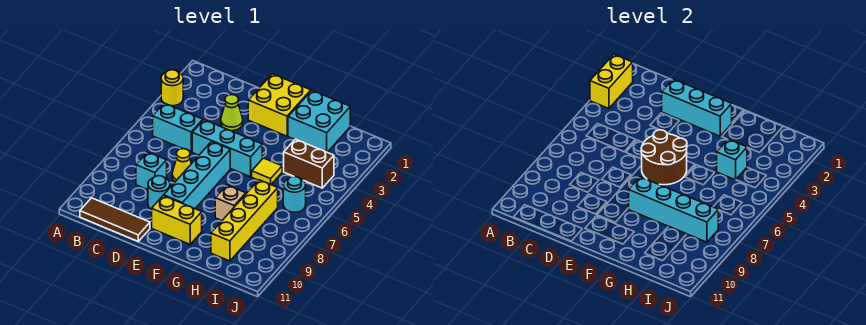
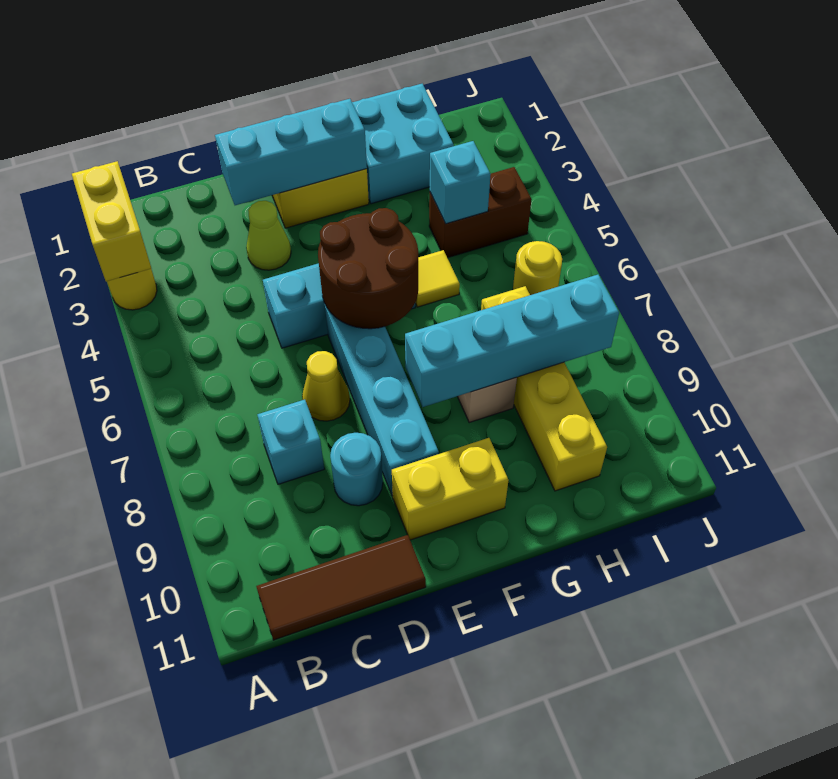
cyan brick B5:C5 level 1 -> none
cyan round brick I6 level 1 -> yellow round brick I6 level 1

